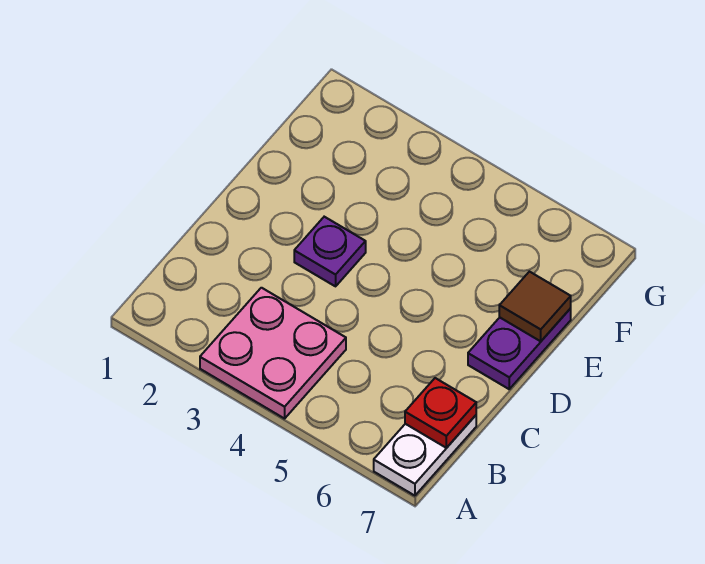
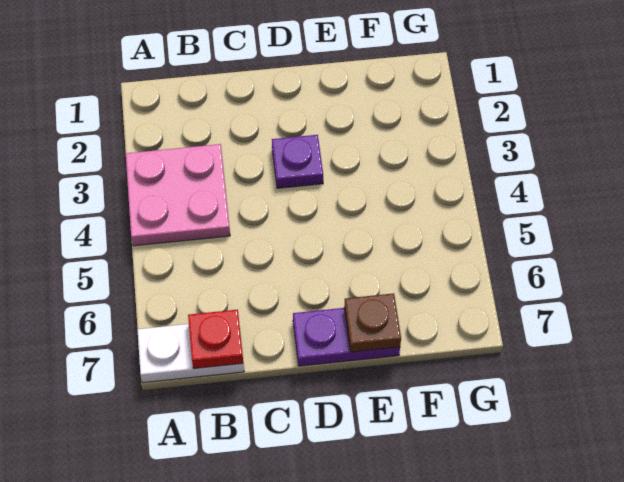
brown tile E7 level 2 -> brown plate E7 level 2

